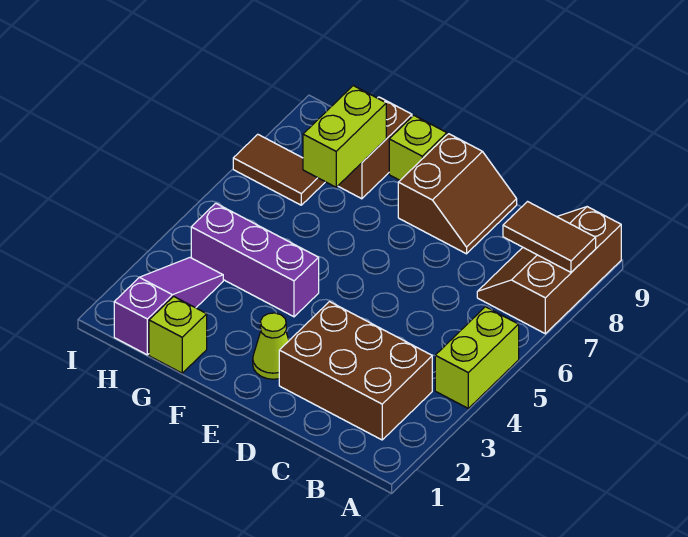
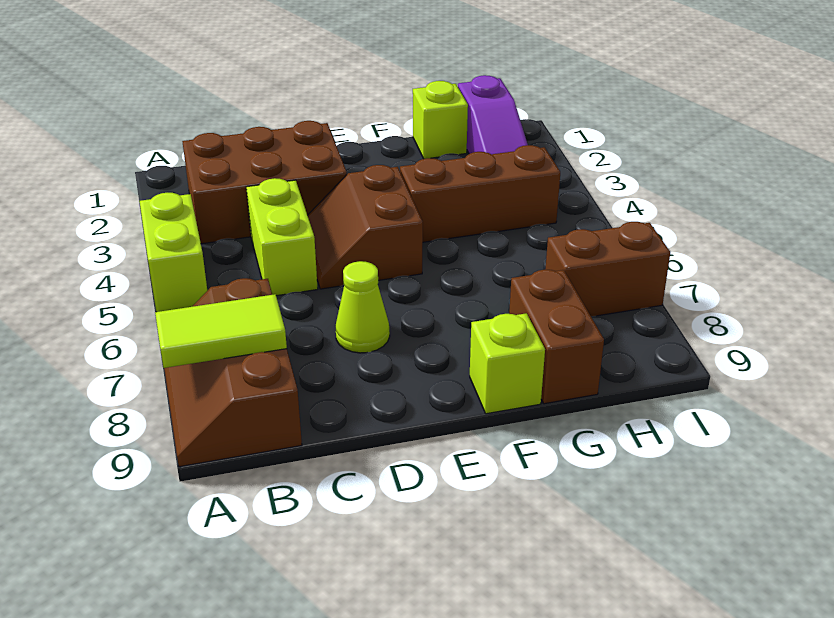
brown slope A7:B9 level 1 top A -> brown slope A7:B9 level 1 top B
brown tile A8:B8 level 2 -> lime tile A8:B8 level 2
brown slope D8:E9 level 1 top E -> brown slope D4:E5 level 1 top E
lime cone E2 level 1 -> lime cone D7 level 1
purple brick F4:H4 level 1 -> brown brick F4:H4 level 1
lime brick G7:G8 level 2 -> lime brick C4:C5 level 1
brown tile H7:I7 level 1 -> brown brick H7:I7 level 1

